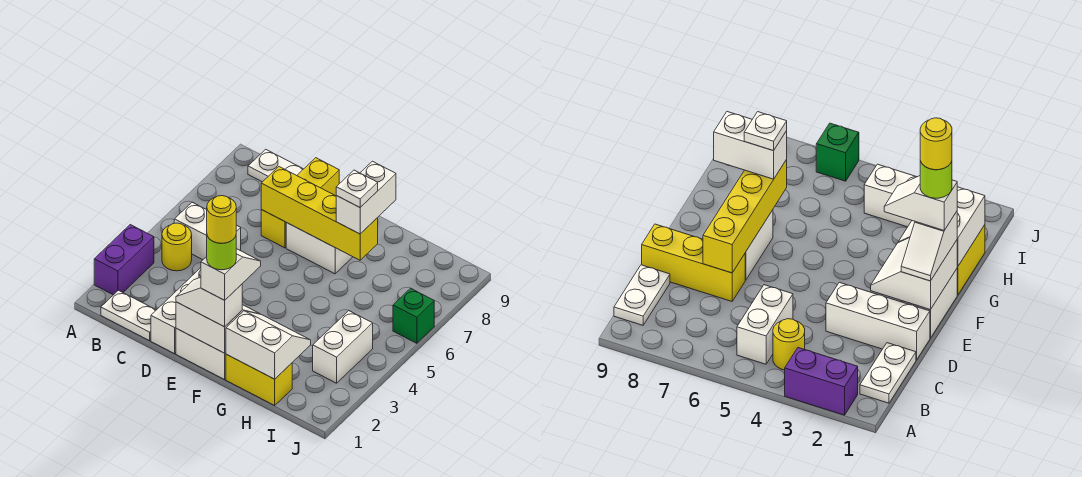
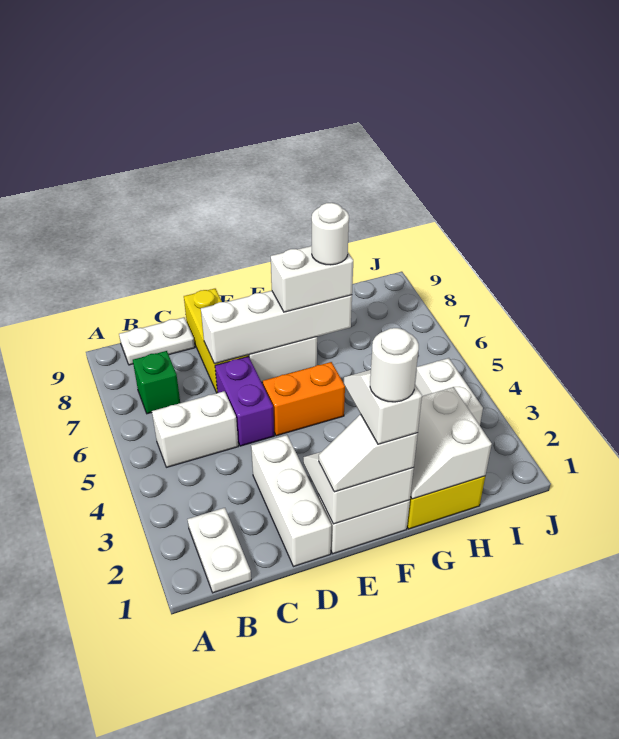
purple brick A2:A3 level 1 -> purple brick D5:D6 level 1
white plate B1:C1 level 1 -> white plate B1:B2 level 1
yellow round brick B4 level 1 -> none
yellow brick D7:G7 level 2 -> white brick D7:G7 level 2
none -> orange brick E5:F5 level 1
lime round brick F1 level 5 -> white round brick F1 level 5
yellow round brick F1 level 6 -> none
white slope G1:H2 level 2 top 1 -> white slope G1:H2 level 2 top H
white brick G7:G8 level 3 -> white brick F7:G7 level 3
white plate G7 level 4 -> white round brick G7 level 4
green brick J6 level 1 -> green brick B7 level 1

